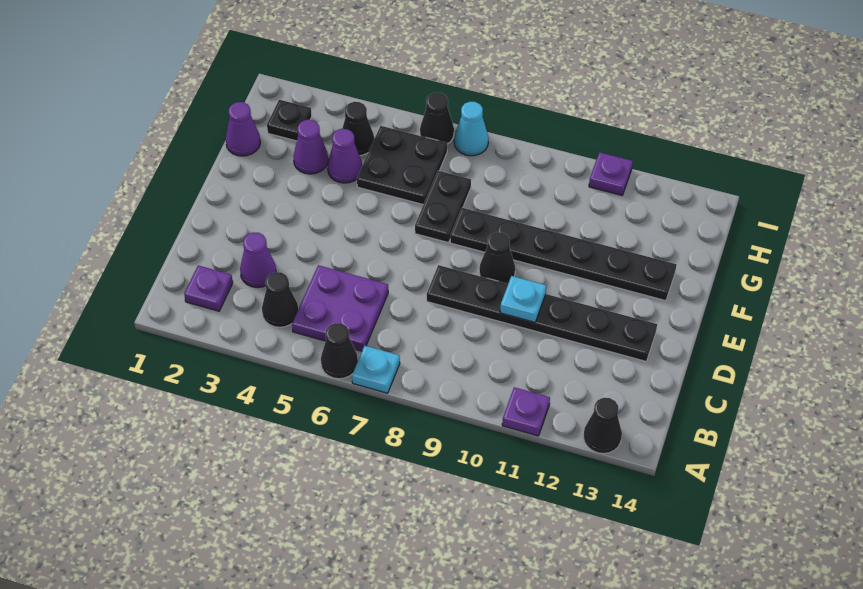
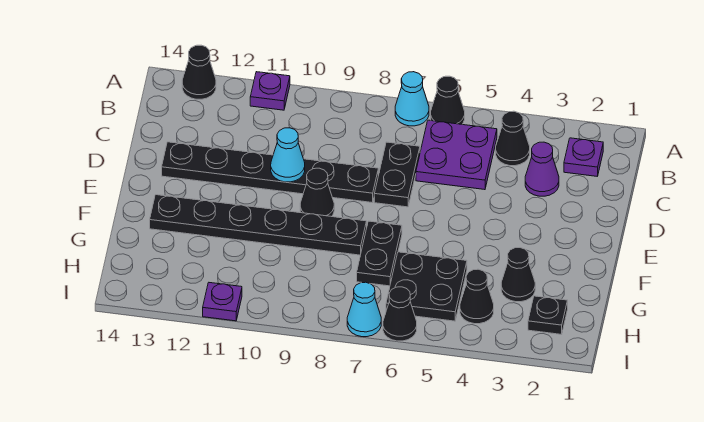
cyan plate A7 level 1 -> cyan cone A7 level 1
none -> black plate C7:D7 level 1
cyan plate D10 level 2 -> cyan cone D10 level 2
purple cone G1 level 1 -> none
purple cone G3 level 1 -> black cone G3 level 1
purple cone G4 level 1 -> none

